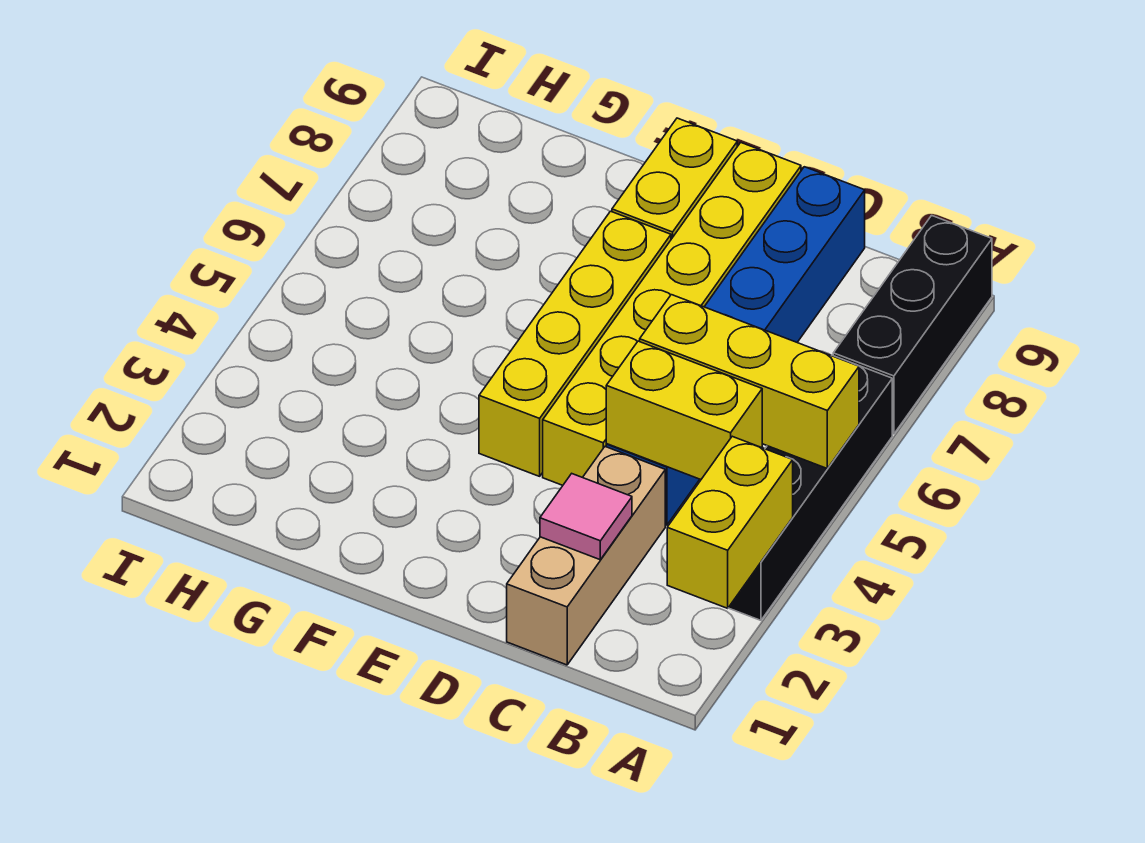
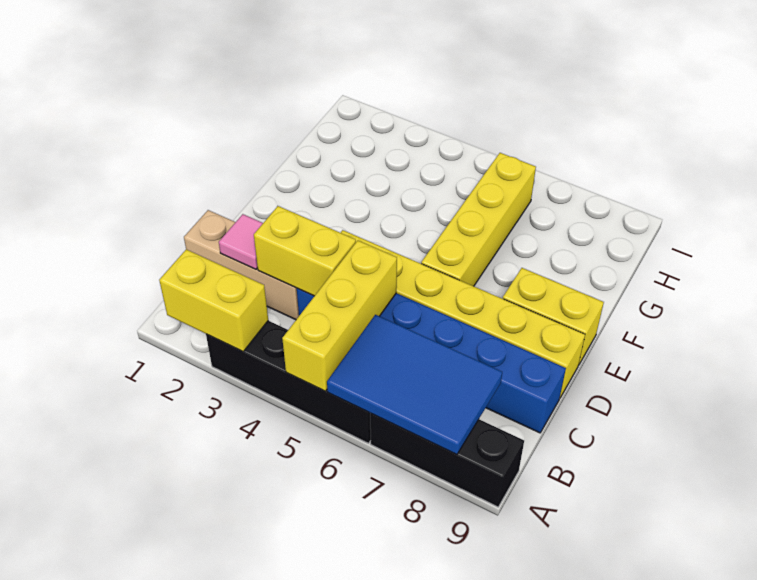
none -> blue tile A6:B8 level 2
yellow brick B4:C4 level 2 -> yellow brick C3:C4 level 2
yellow brick E4:E7 level 1 -> yellow brick E6:H6 level 1

